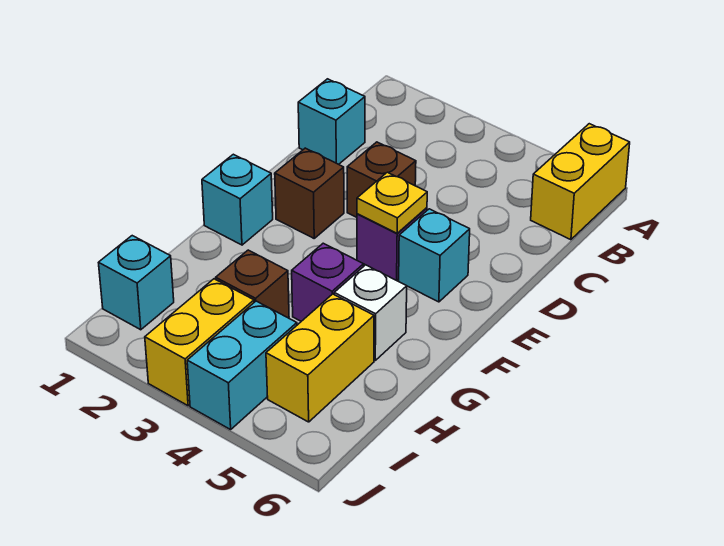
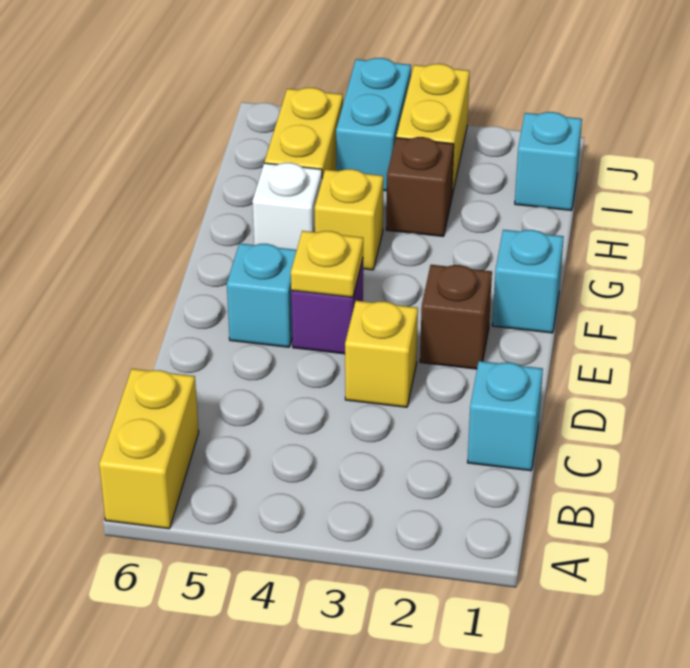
brown brick D3 level 1 -> yellow brick D3 level 1
purple brick G4 level 1 -> yellow brick G4 level 1

